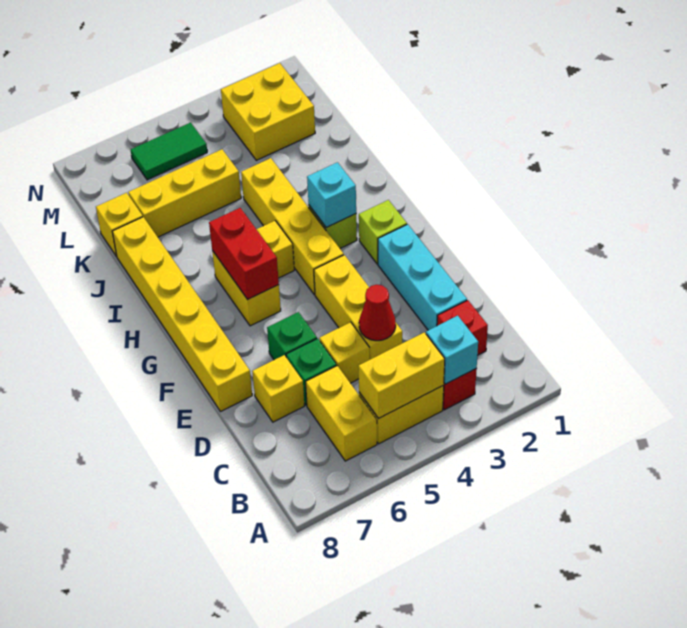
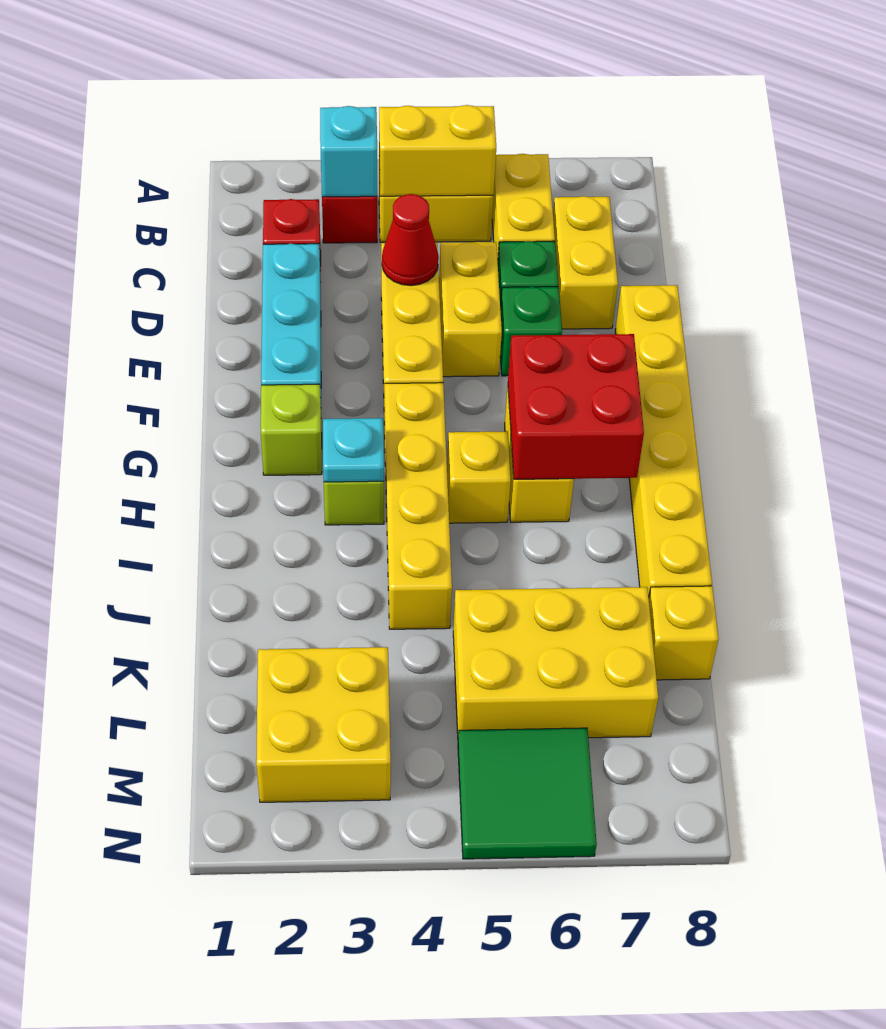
yellow brick D5 level 1 -> yellow brick D5:E5 level 1
yellow brick D7 level 1 -> yellow brick C7:D7 level 1
red brick G6:H6 level 2 -> red brick G6:H7 level 2
cyan brick H3 level 2 -> cyan plate H3 level 2
yellow brick K5:K7 level 1 -> yellow brick K5:L7 level 1
green tile M5:M6 level 1 -> green tile M5:N6 level 1

